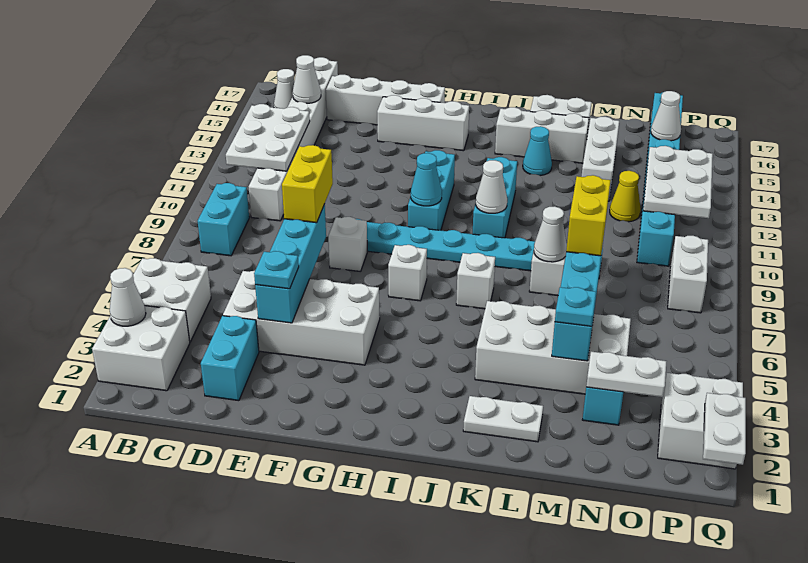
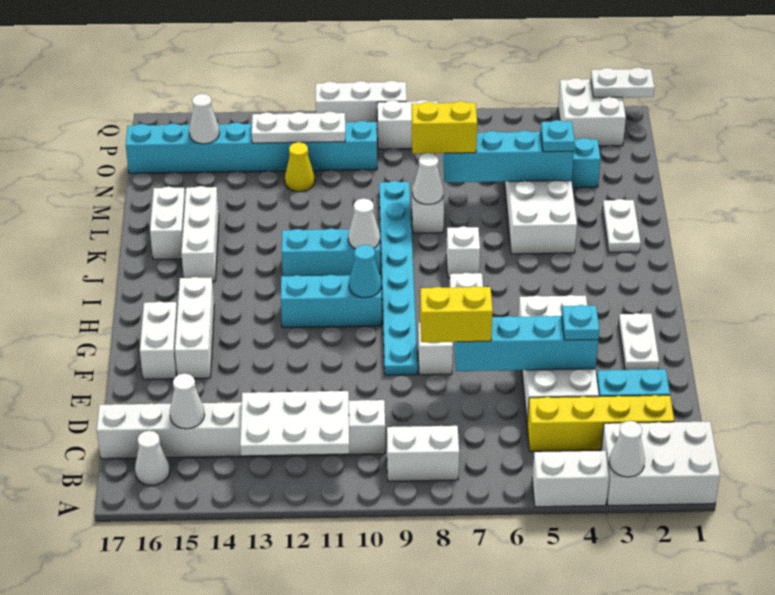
white brick A2:B3 level 1 -> white brick A1:B3 level 1
white brick A4:B5 level 1 -> white brick A4:A5 level 1
cyan brick B8:B9 level 1 -> white brick B8:B9 level 1
none -> yellow brick C2:C5 level 1
white brick D16:G16 level 1 -> white brick F16:G16 level 1
cyan cone K14 level 1 -> none
white brick M13:M15 level 1 -> white brick Q9:Q11 level 1
white plate N3:O3 level 2 -> white plate F2:G2 level 1
white plate O11:P13 level 2 -> white plate O11:O13 level 2

